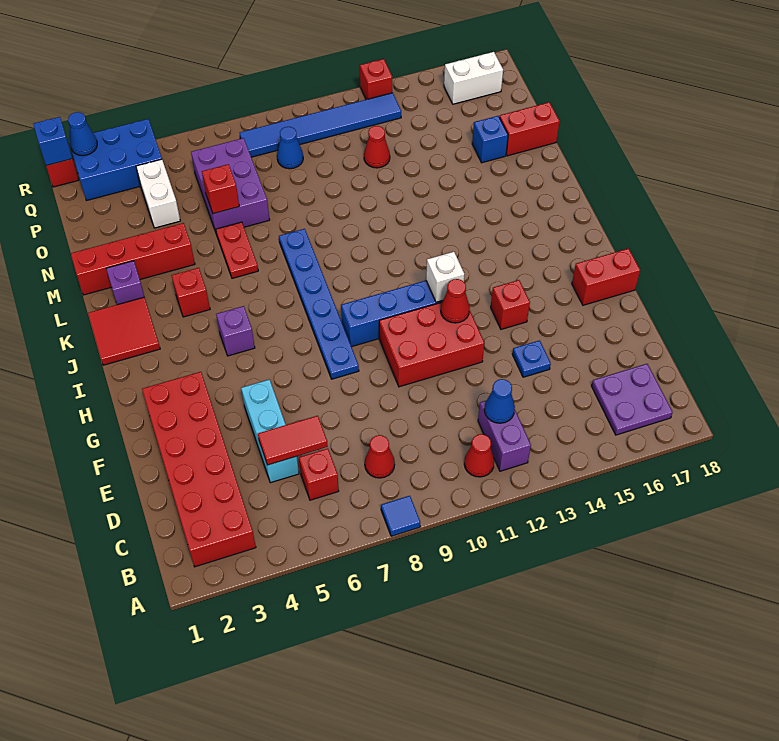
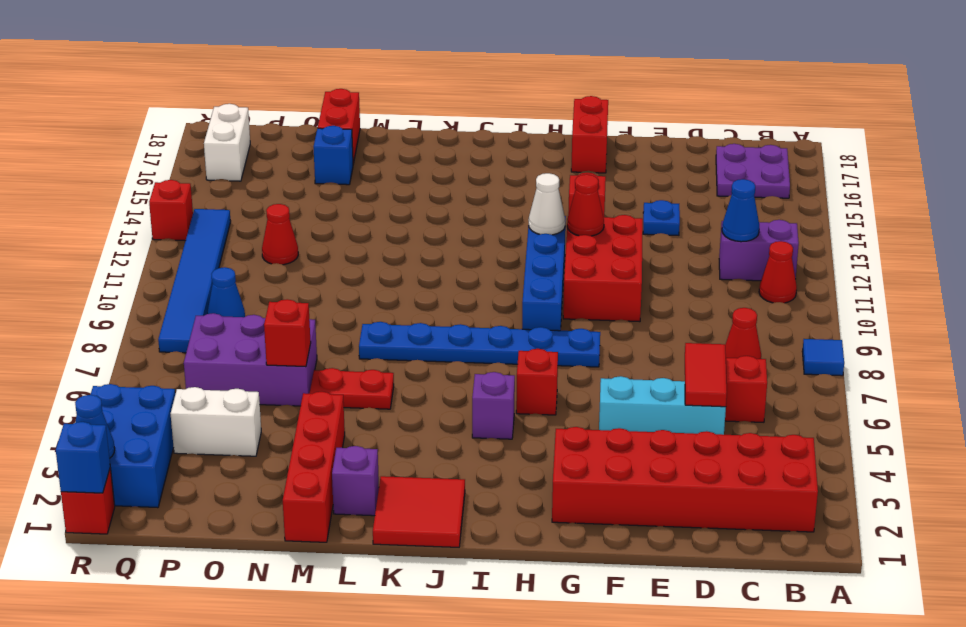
white brick H12 level 2 -> white cone H12 level 2
red brick K4 level 1 -> red brick H6 level 1

